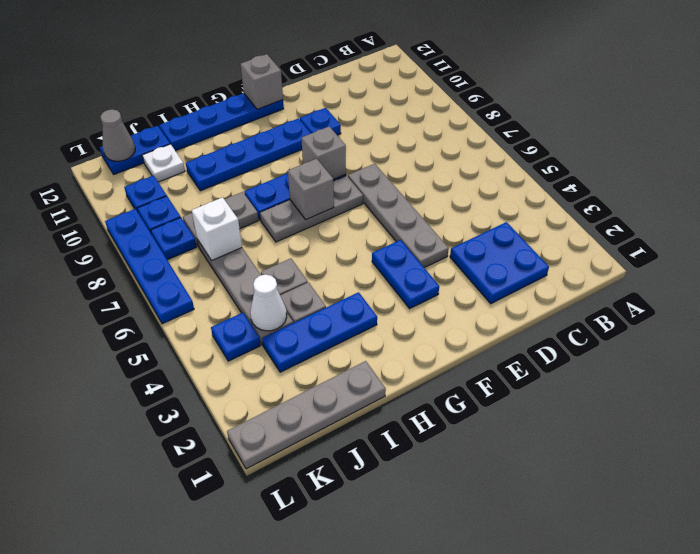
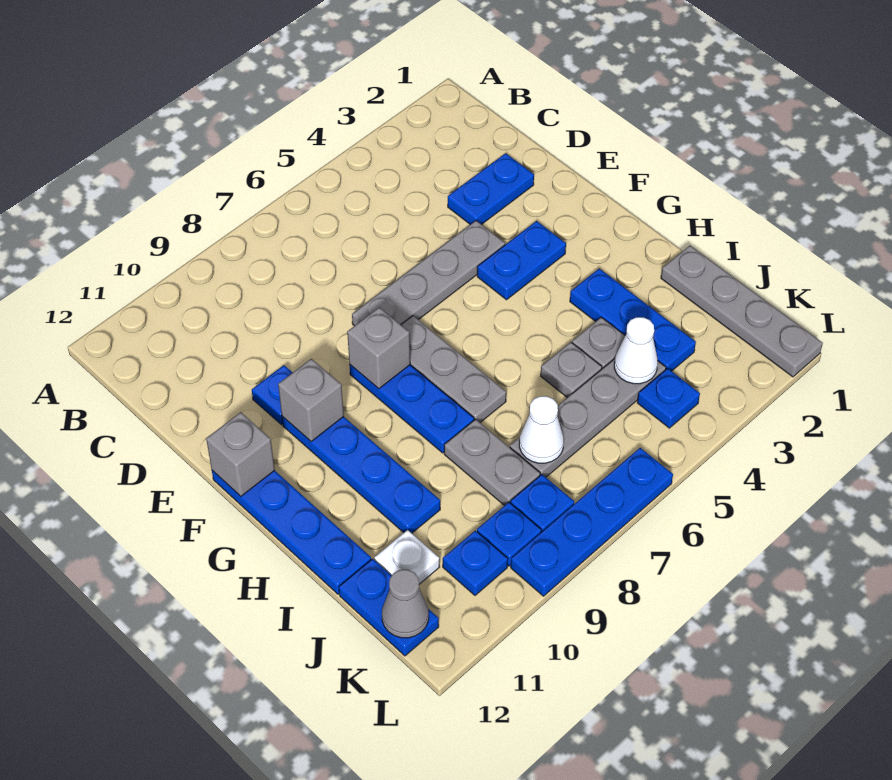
blue plate C2:D3 level 1 -> blue plate D2:D3 level 1
grey brick G7 level 2 -> grey brick F10 level 2
white brick J7 level 2 -> white cone J7 level 2

